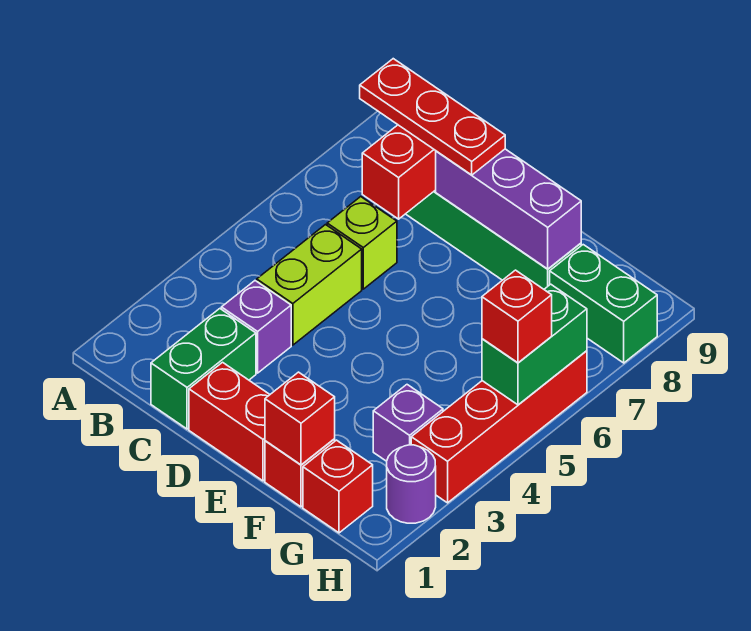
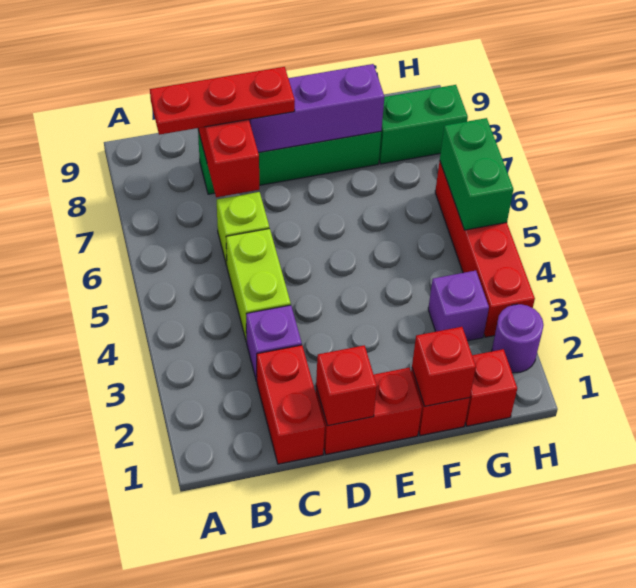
green brick C1:C2 level 1 -> red brick C1:C2 level 1
red brick H5 level 3 -> red brick D1 level 2

